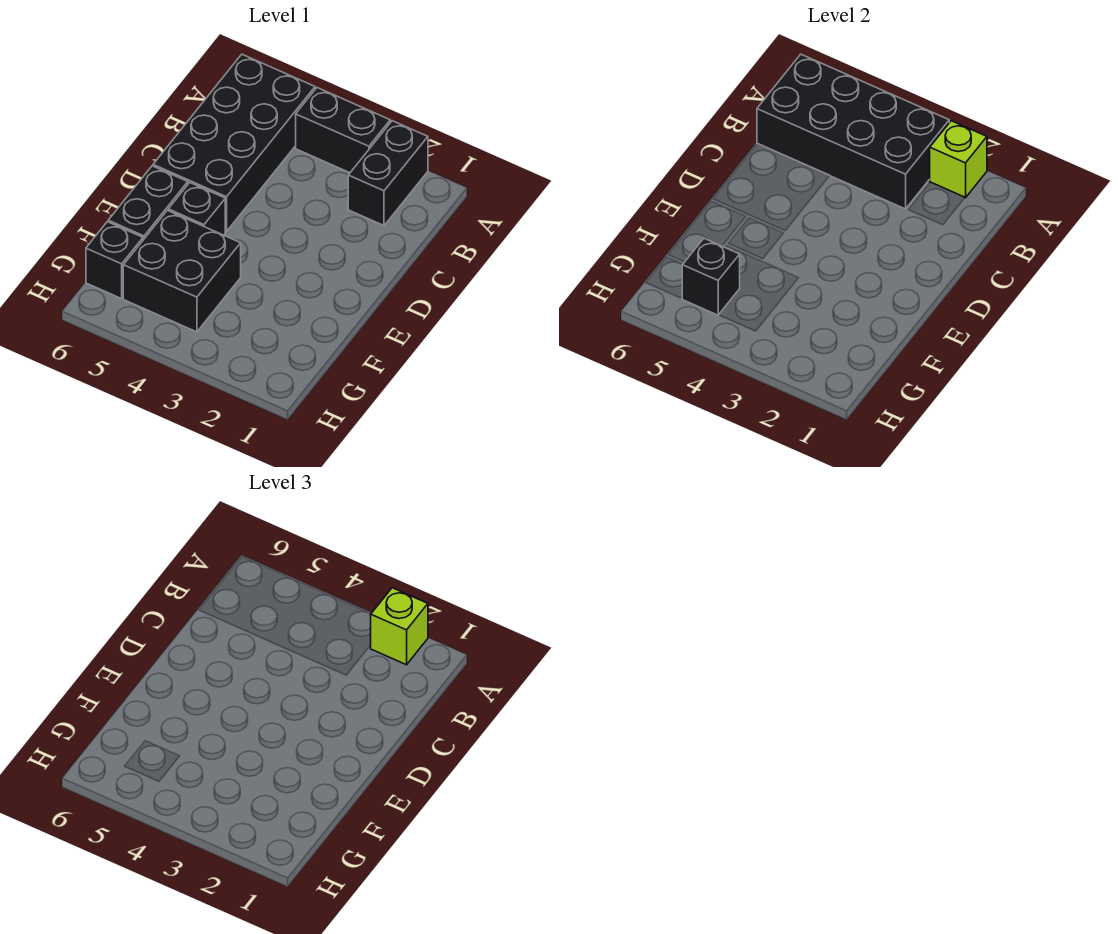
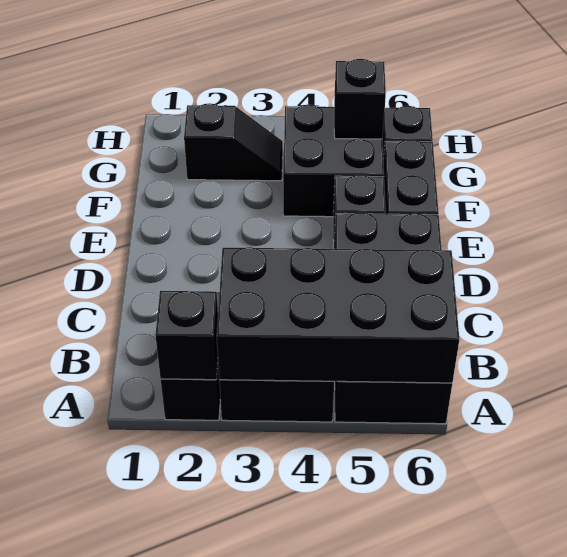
lime brick A2 level 2 -> black brick A2 level 2
lime brick A2 level 3 -> none
none -> black slope G2:G3 level 1 top 2

